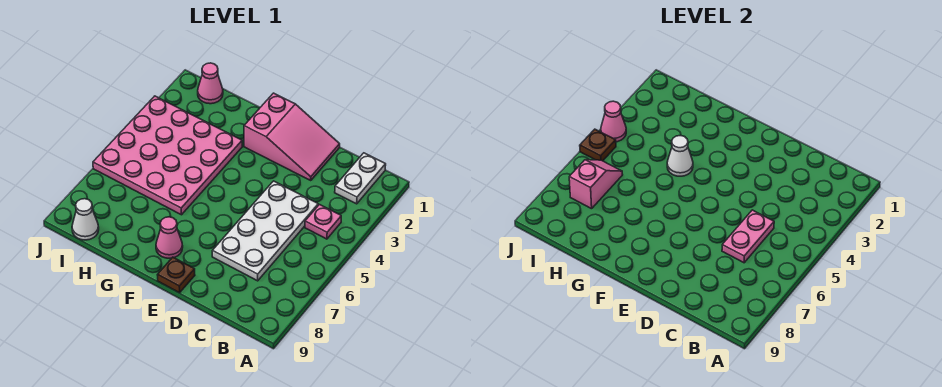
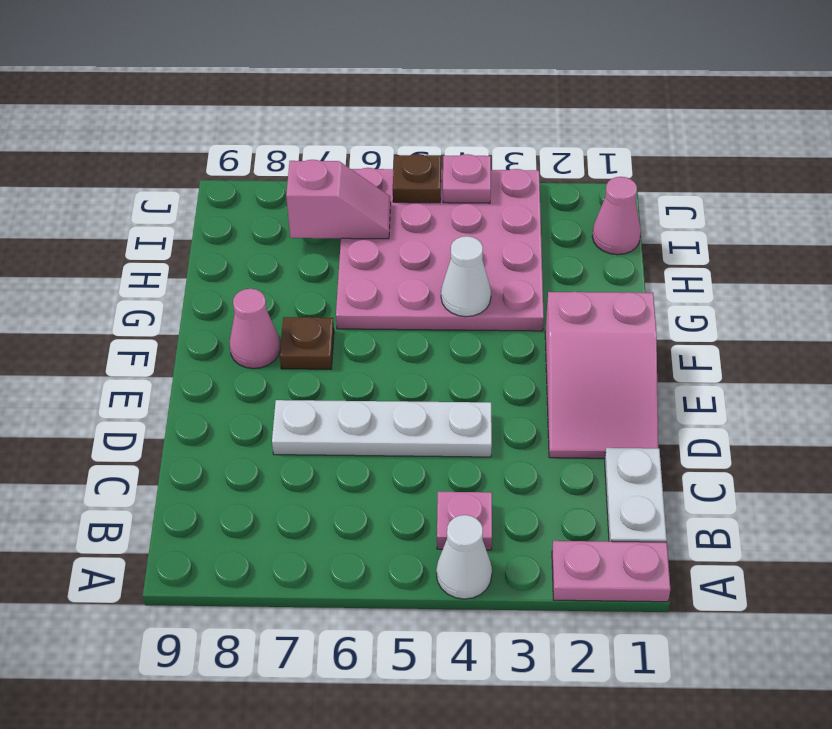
white plate B1:B2 level 1 -> white plate B1:C1 level 1
white plate C4:D7 level 1 -> white plate D4:D7 level 1
pink plate C5:C6 level 2 -> pink plate A1:A2 level 1
brown plate E9 level 1 -> brown plate F7 level 1
white cone I9 level 1 -> white cone A4 level 1
pink cone J4 level 2 -> pink plate J4 level 2

